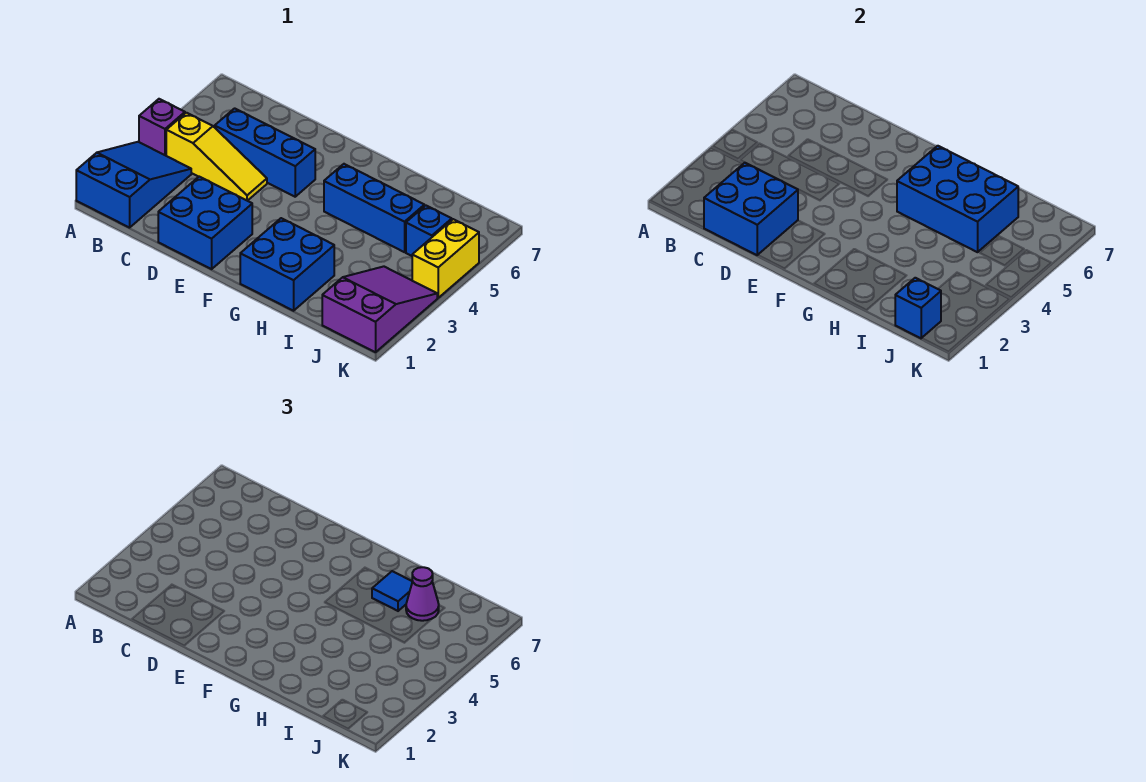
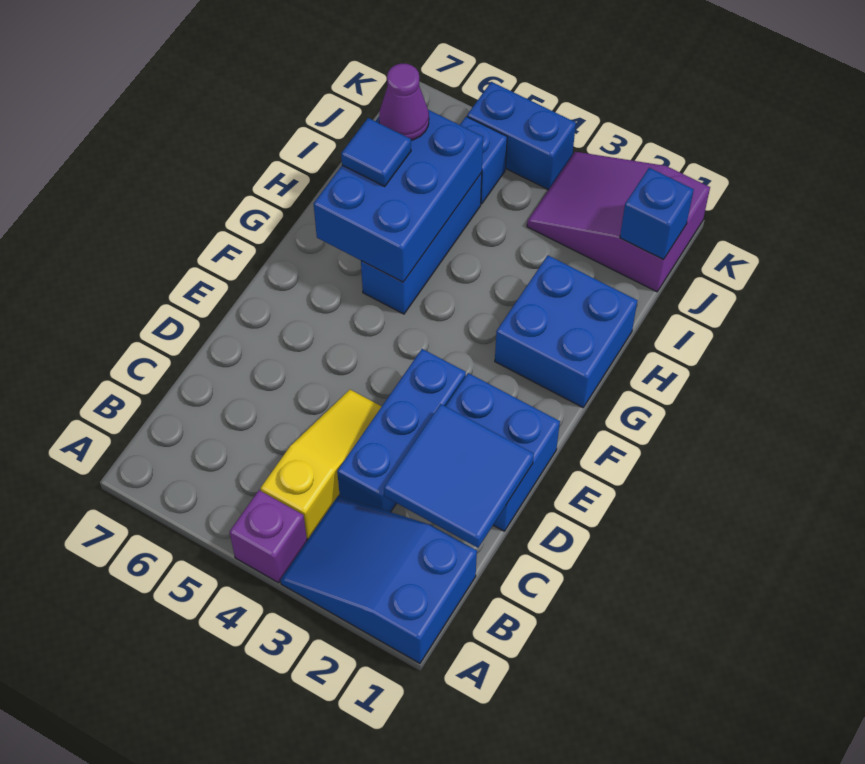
blue brick C1:D2 level 2 -> blue tile C1:D2 level 2
blue brick C5:E5 level 1 -> blue brick C3:E3 level 1
yellow brick K4:K5 level 1 -> blue brick K4:K5 level 1

